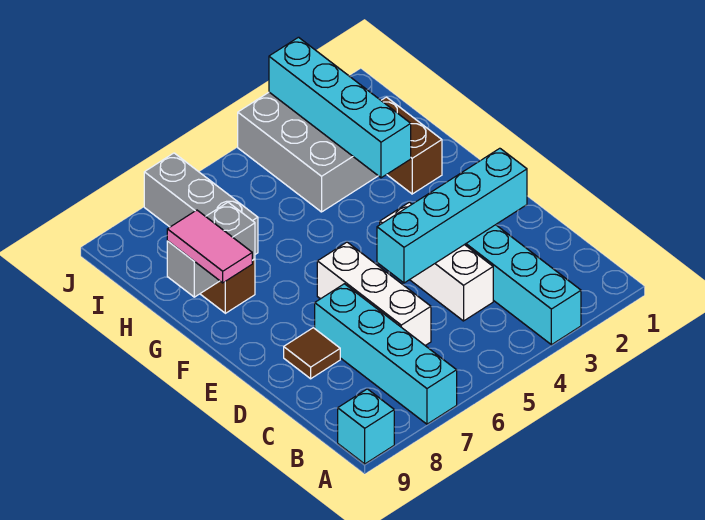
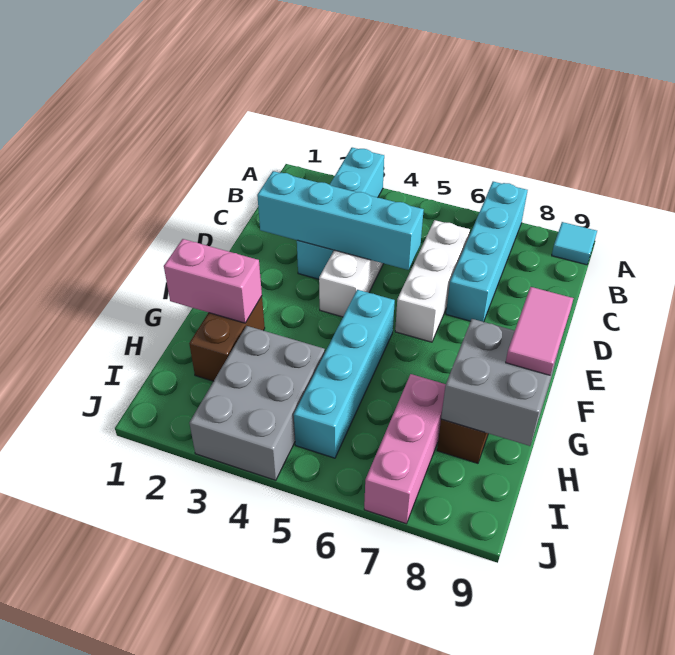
cyan brick A9 level 1 -> cyan tile A9 level 1
brown tile D8 level 1 -> none
none -> pink brick G1:G2 level 2
cyan brick G3:J3 level 2 -> cyan brick F5:I5 level 1
grey brick G8:G9 level 2 -> grey brick G8:H9 level 2
grey brick H7:J7 level 1 -> pink brick H7:J7 level 1

